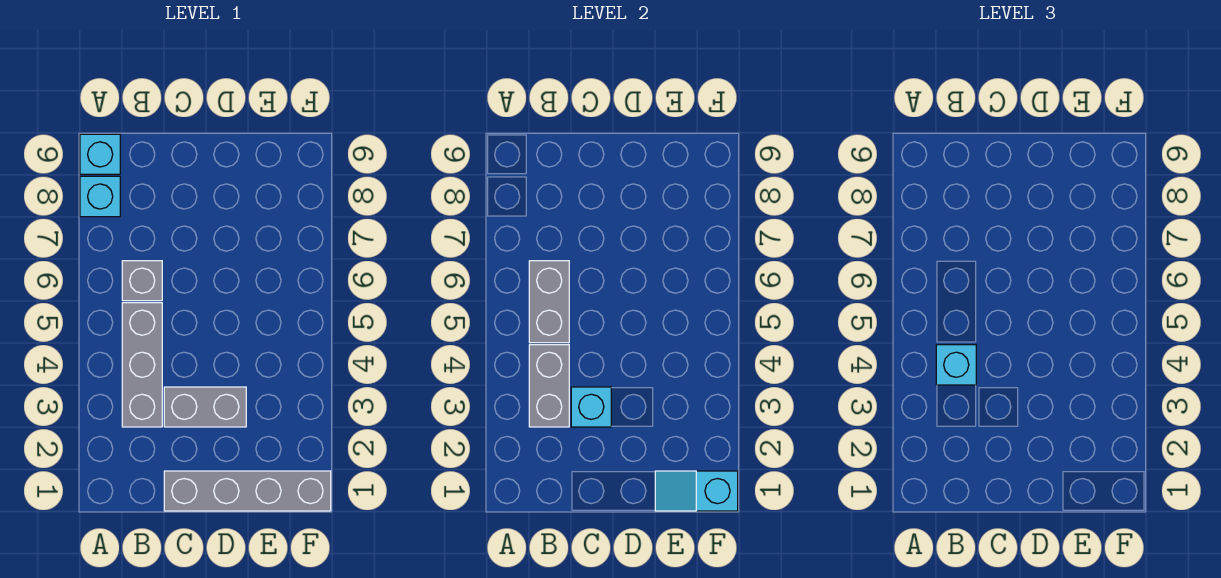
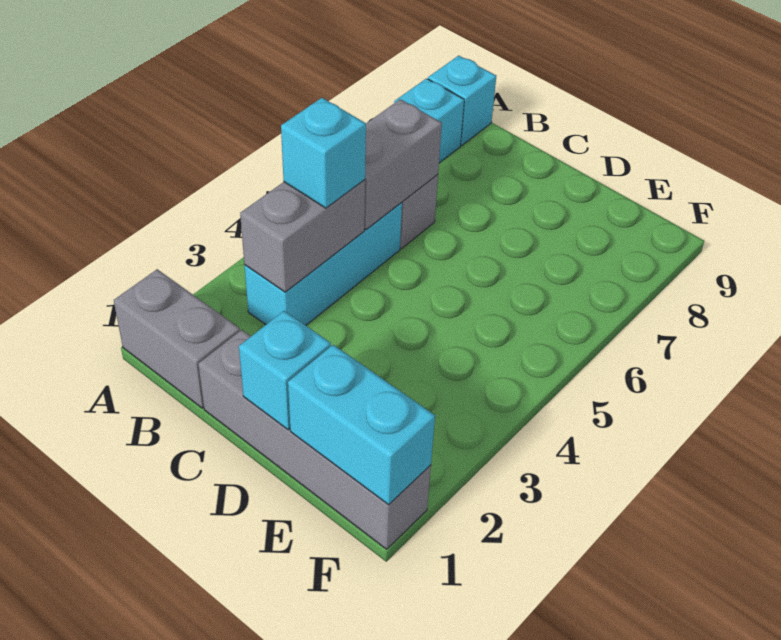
grey brick B3:B5 level 1 -> cyan brick B3:B5 level 1
grey brick C3:D3 level 1 -> grey brick A1:B1 level 1
cyan brick C3 level 2 -> cyan brick D1 level 2
cyan slope E1:F1 level 2 top F -> cyan brick E1:F1 level 2

